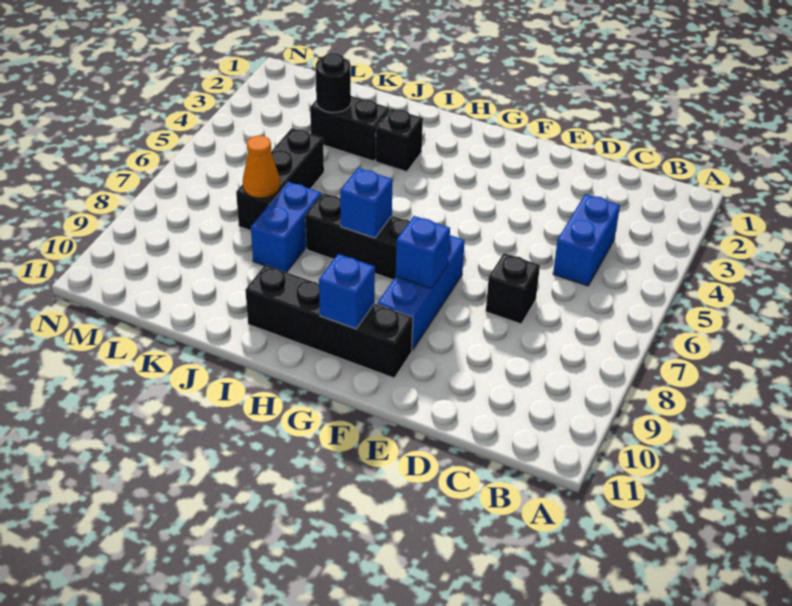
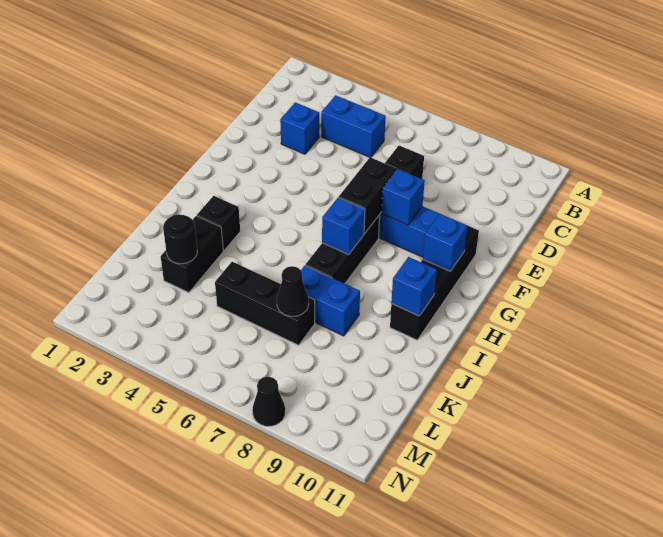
none -> blue brick D3 level 1
none -> black brick F7:G7 level 2
none -> blue brick I10 level 2
orange cone K7 level 2 -> black cone K7 level 2
none -> black cone N8 level 1

